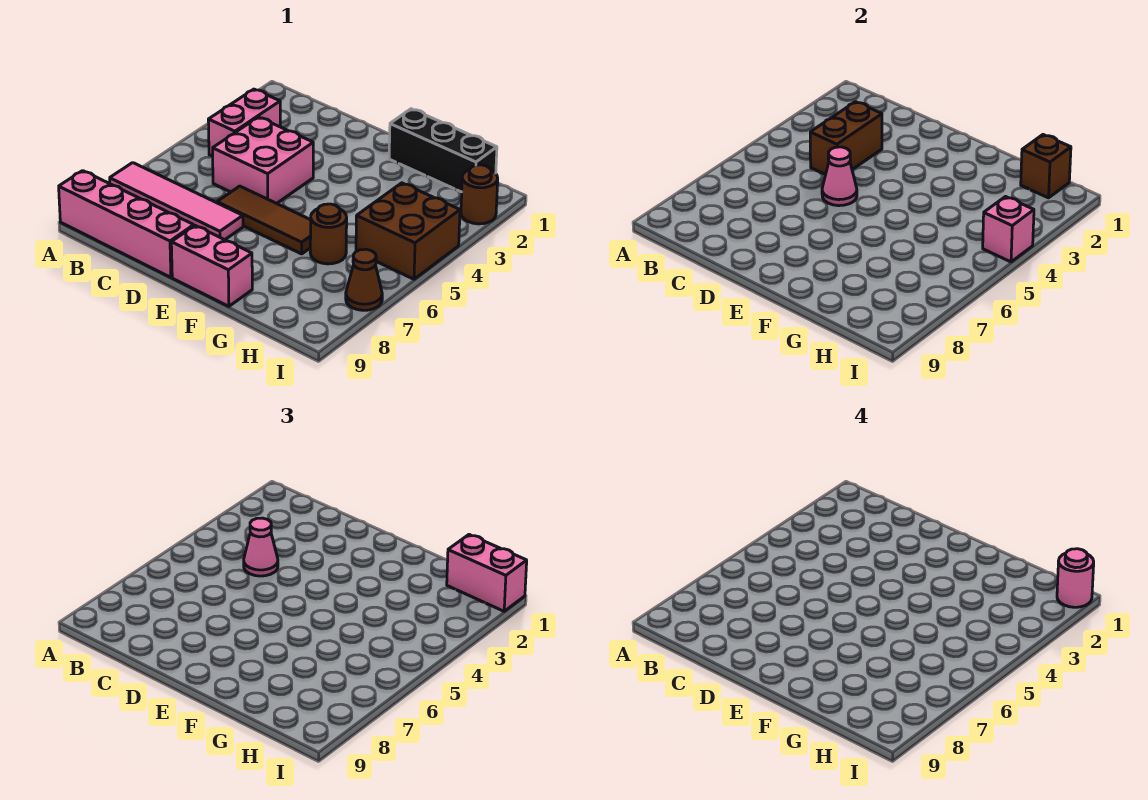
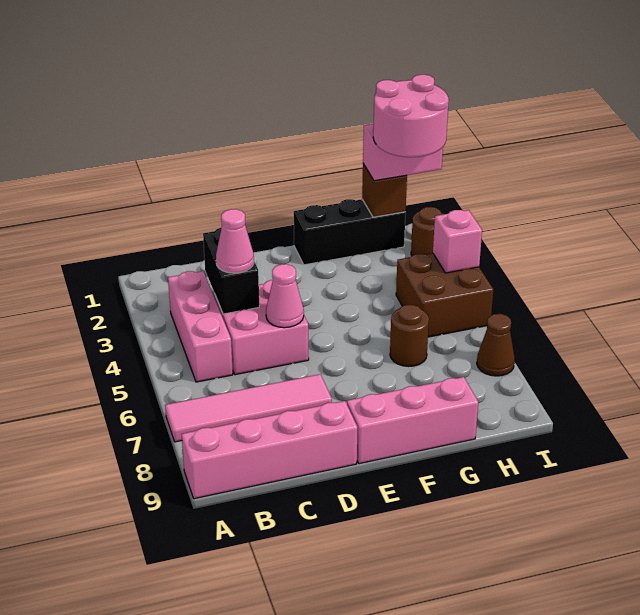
pink brick B3:B4 level 1 -> pink brick B3:B5 level 1
brown brick C3:C4 level 2 -> black brick C3:C4 level 2
brown tile D6:F6 level 1 -> none
pink brick E9:F9 level 1 -> pink brick E9:G9 level 1
pink round brick I1 level 4 -> pink round brick H1:I2 level 4

